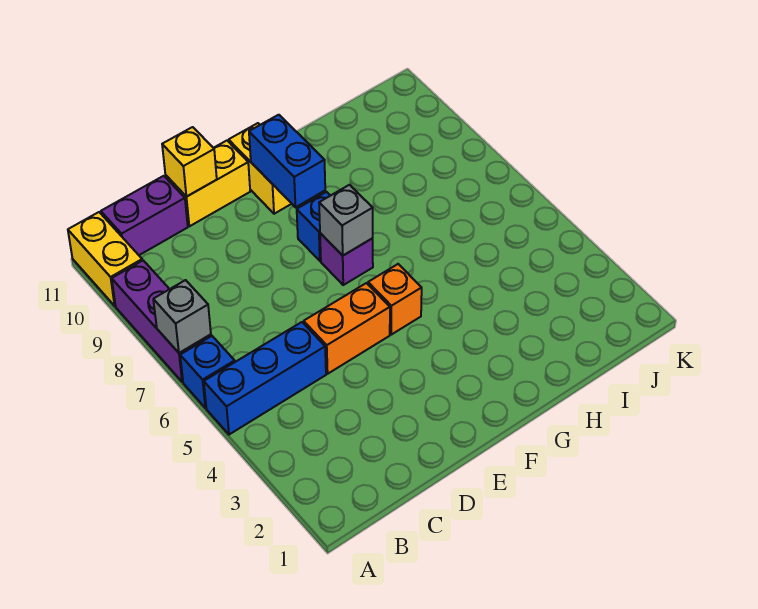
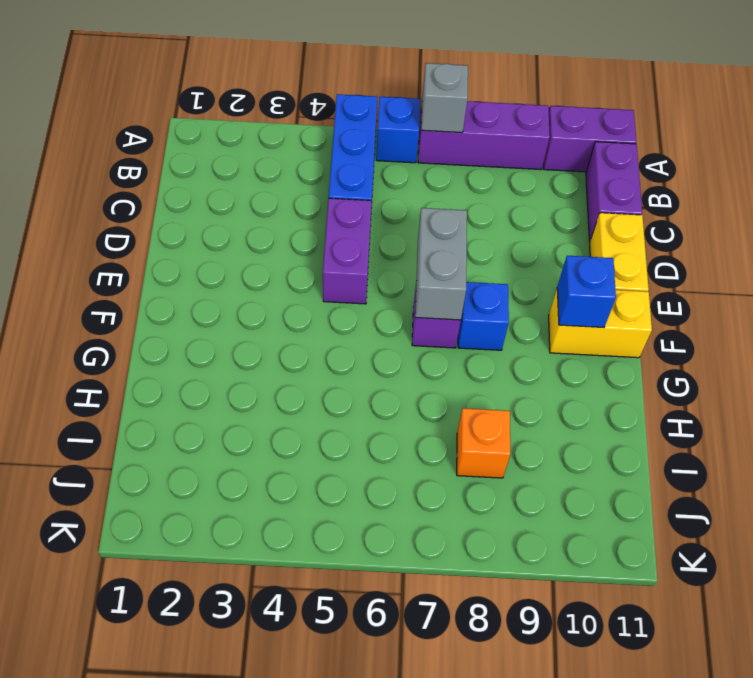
yellow brick A10:A11 level 1 -> purple brick A10:A11 level 1
orange brick D5:E5 level 1 -> purple brick D5:E5 level 1
yellow brick D11 level 2 -> none
orange brick F5 level 1 -> orange brick I8 level 1
grey brick F7 level 2 -> grey brick E7:F7 level 2
blue brick F9:F10 level 2 -> blue brick F10 level 2

